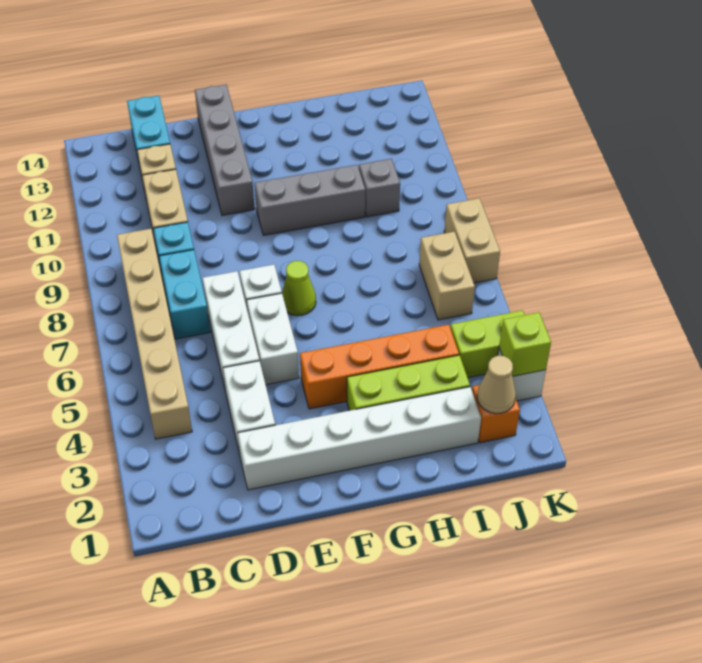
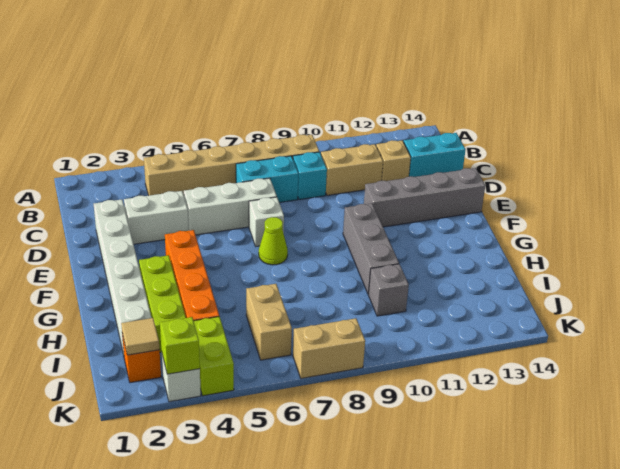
white brick E5:E6 level 1 -> none
tan cone J2 level 2 -> tan tile J2 level 2
tan brick J6:J7 level 1 -> tan brick I6:J6 level 1

